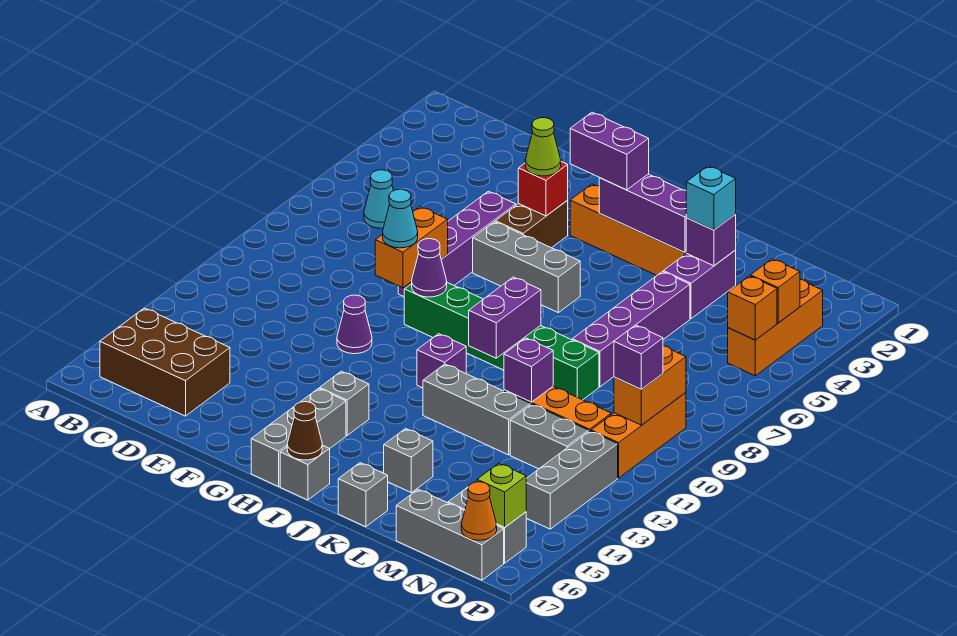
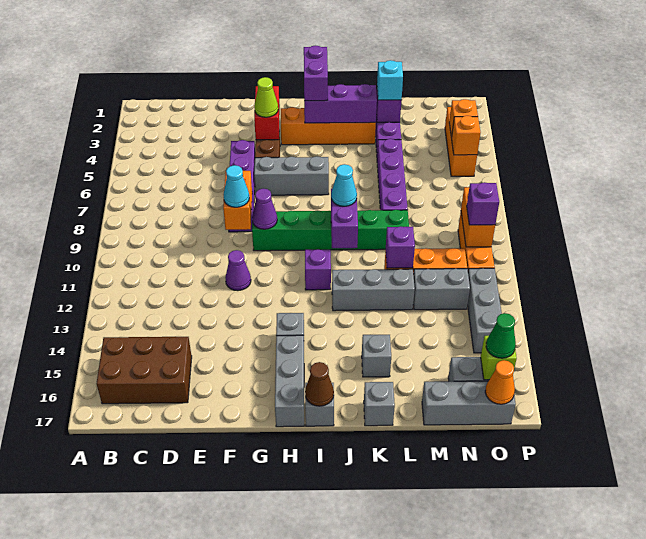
cyan cone C6 level 1 -> cyan cone J9 level 3
red brick G4 level 2 -> red brick G3:G4 level 2
purple brick H3:I3 level 3 -> purple brick I2:I3 level 3
none -> green cone O16 level 3

